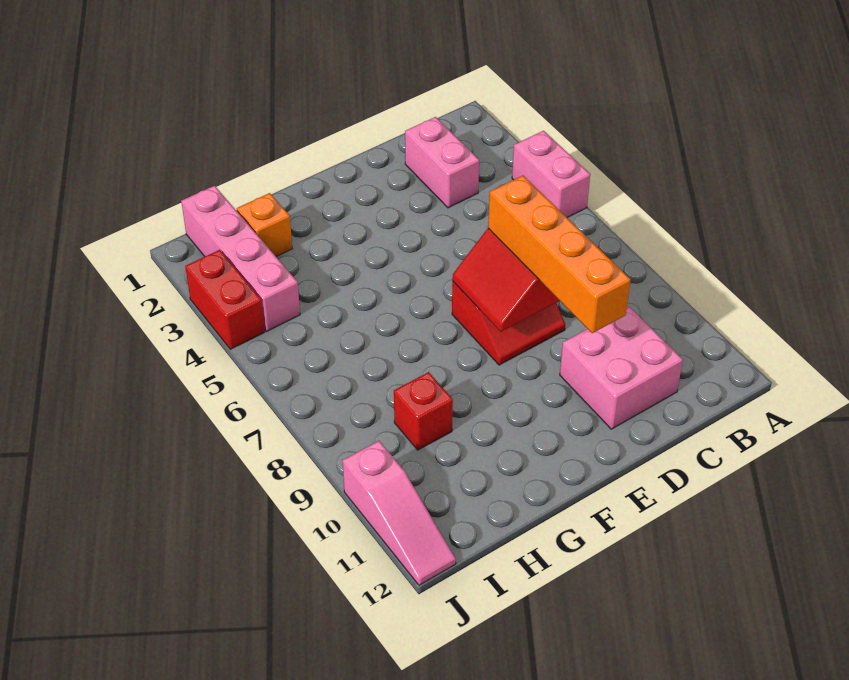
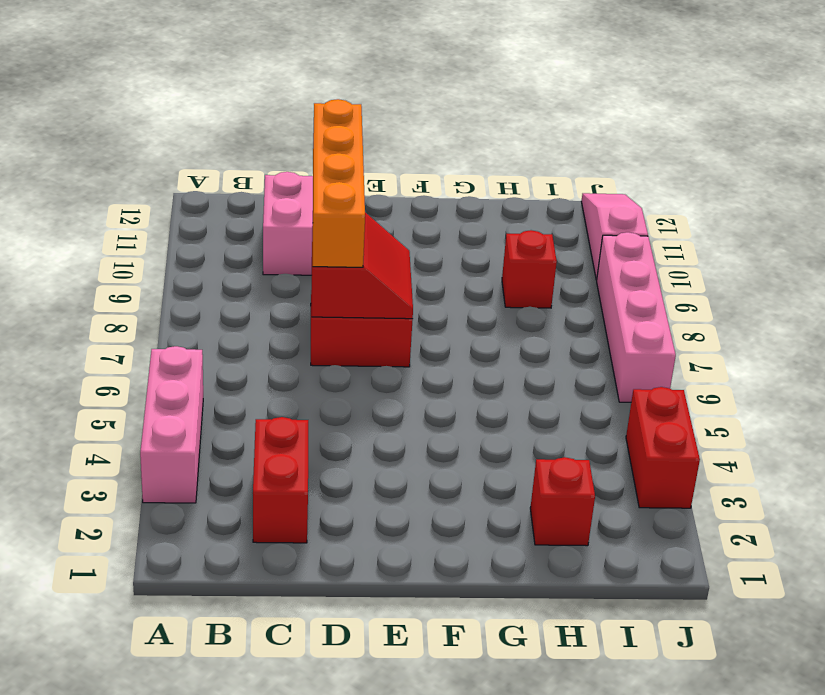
pink brick A4:A5 level 1 -> pink brick A3:A5 level 1
pink brick C2:C3 level 1 -> red brick C2:C3 level 1
orange brick H2 level 1 -> red brick H2 level 1
pink brick I1:I4 level 1 -> pink brick J6:J9 level 1

